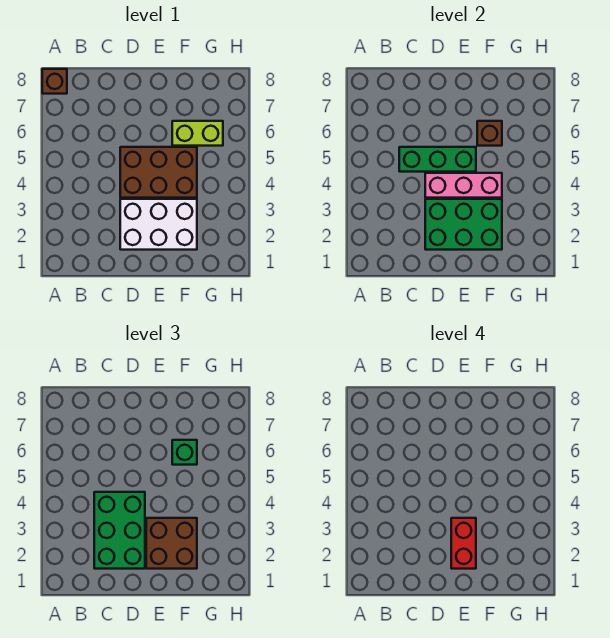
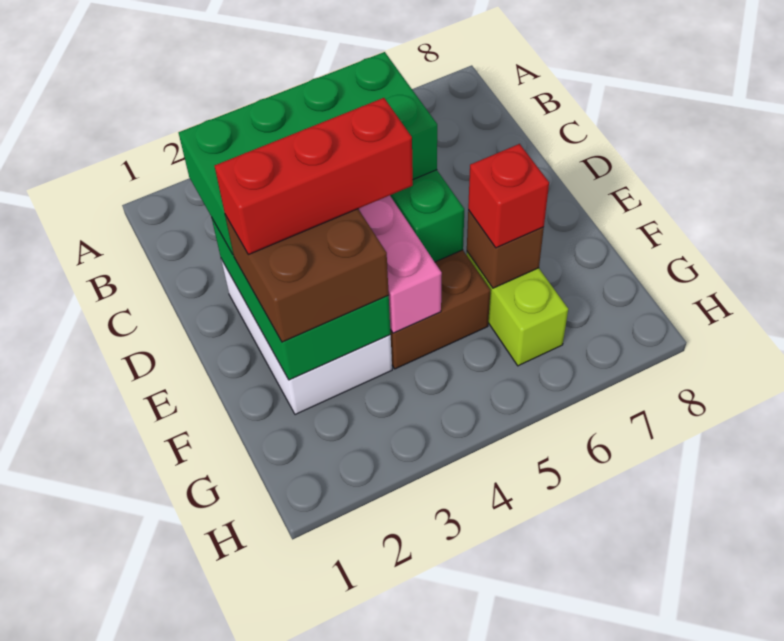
brown brick A8 level 1 -> none
green brick C2:D4 level 3 -> green brick C2:D5 level 3
red brick E2:E3 level 4 -> red brick E2:E4 level 4
green brick F6 level 3 -> red brick F6 level 3

